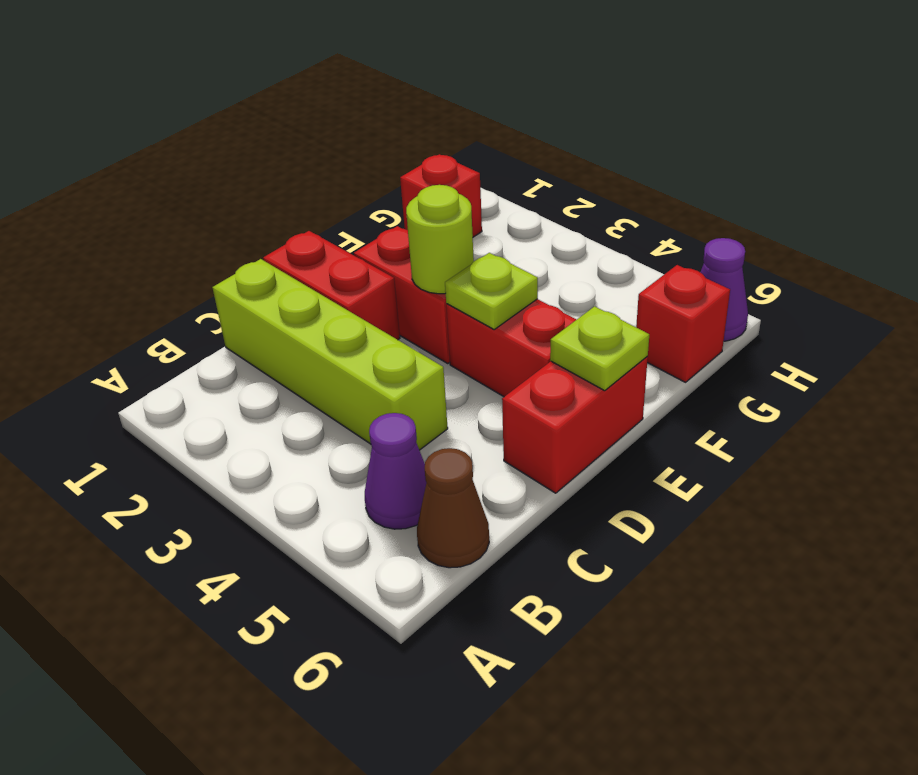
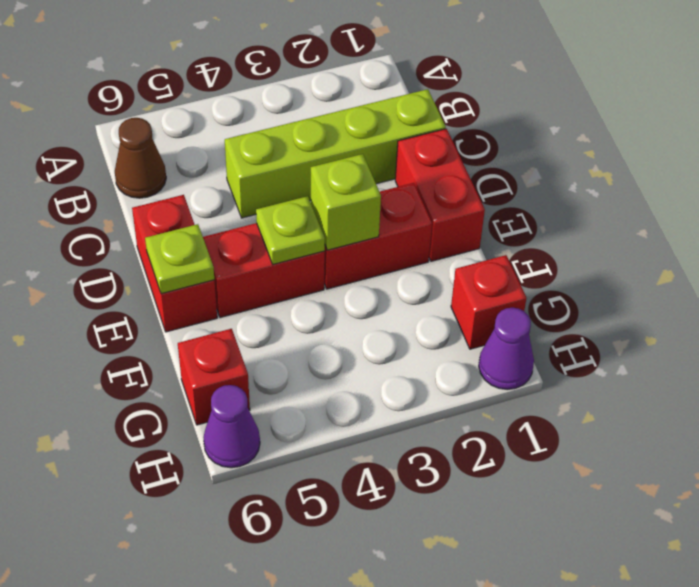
purple cone B5 level 1 -> purple cone H1 level 1
red brick D1:D2 level 1 -> red brick D1:E1 level 1
lime round brick E3 level 2 -> lime brick E3 level 2

